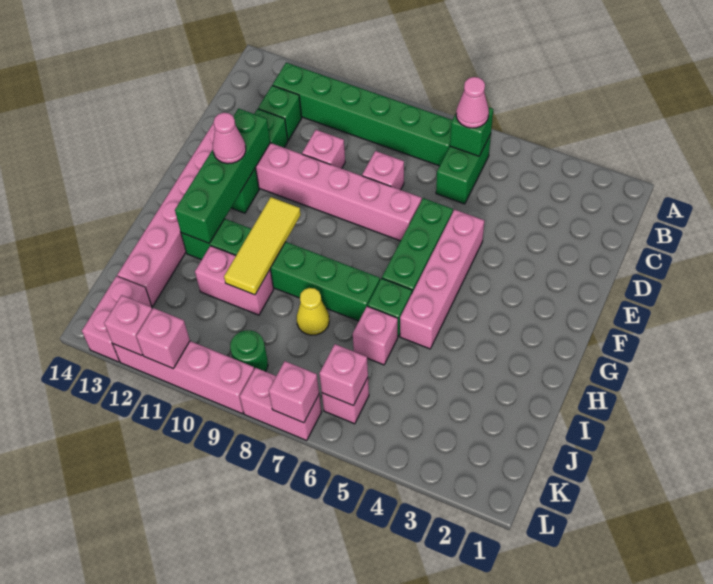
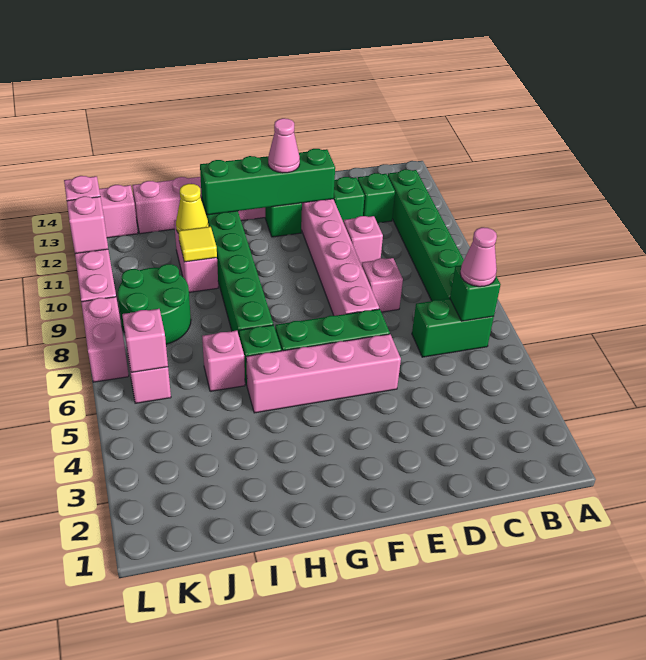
yellow tile G10:I10 level 2 -> yellow tile I10 level 2
yellow cone I8 level 1 -> yellow cone I11 level 2
green round brick K9 level 1 -> green round brick J8:K9 level 1
pink brick L7 level 2 -> none

